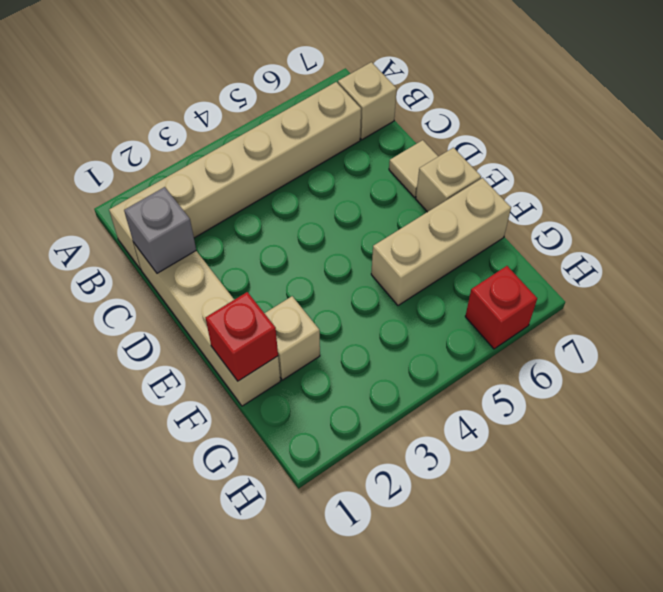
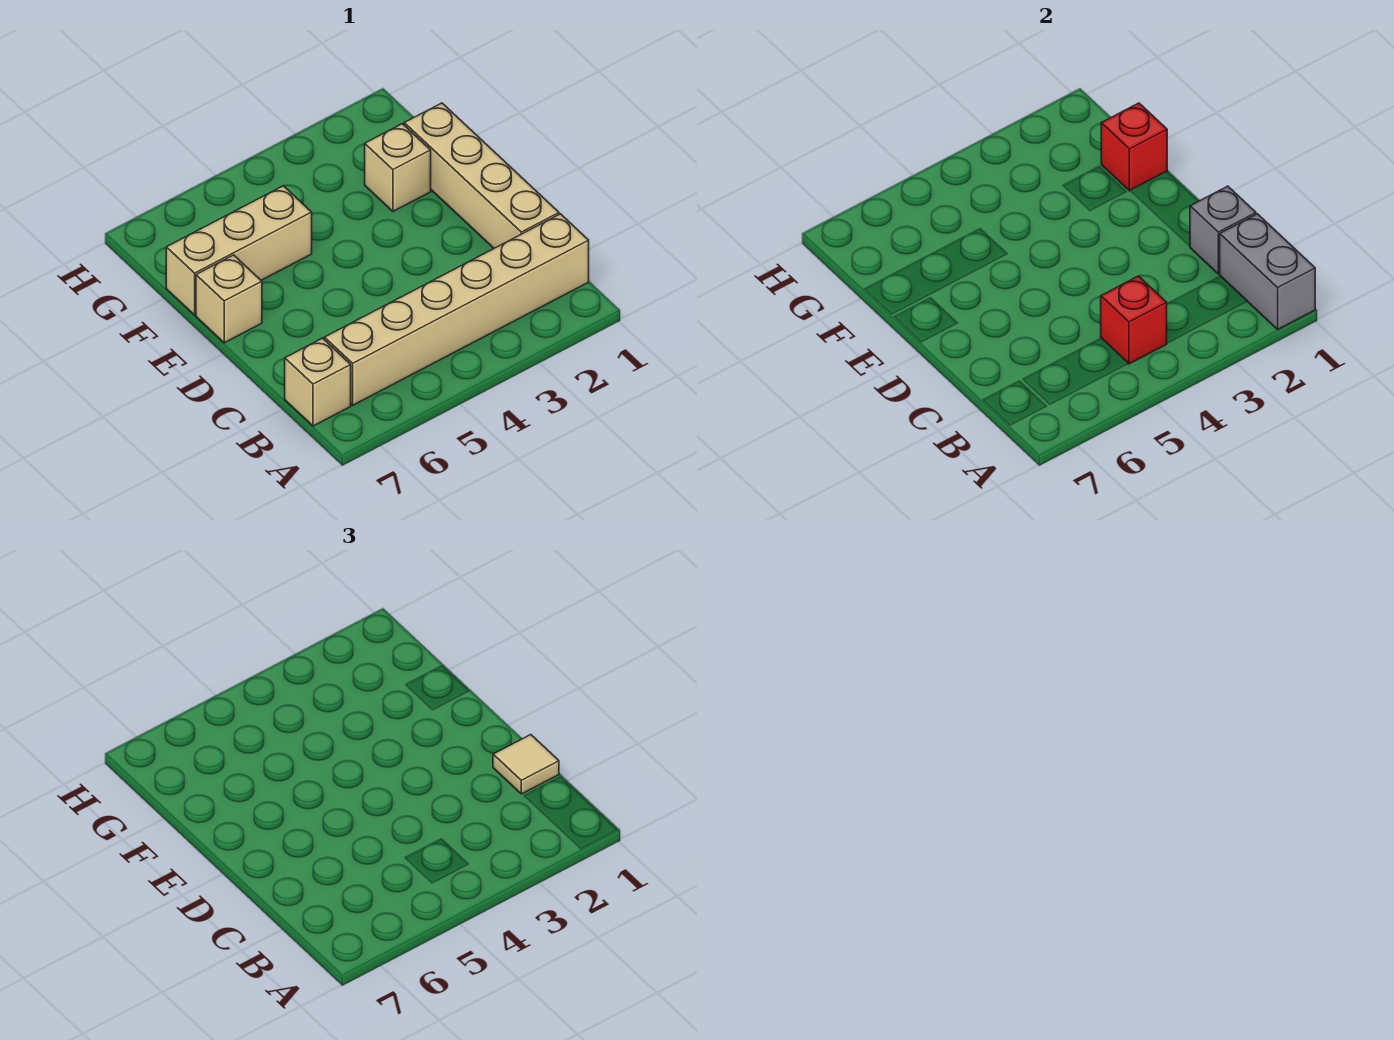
none -> grey brick A1:B1 level 2
tan tile D7 level 1 -> tan tile C1 level 3
red brick H6 level 1 -> red brick B4 level 2

